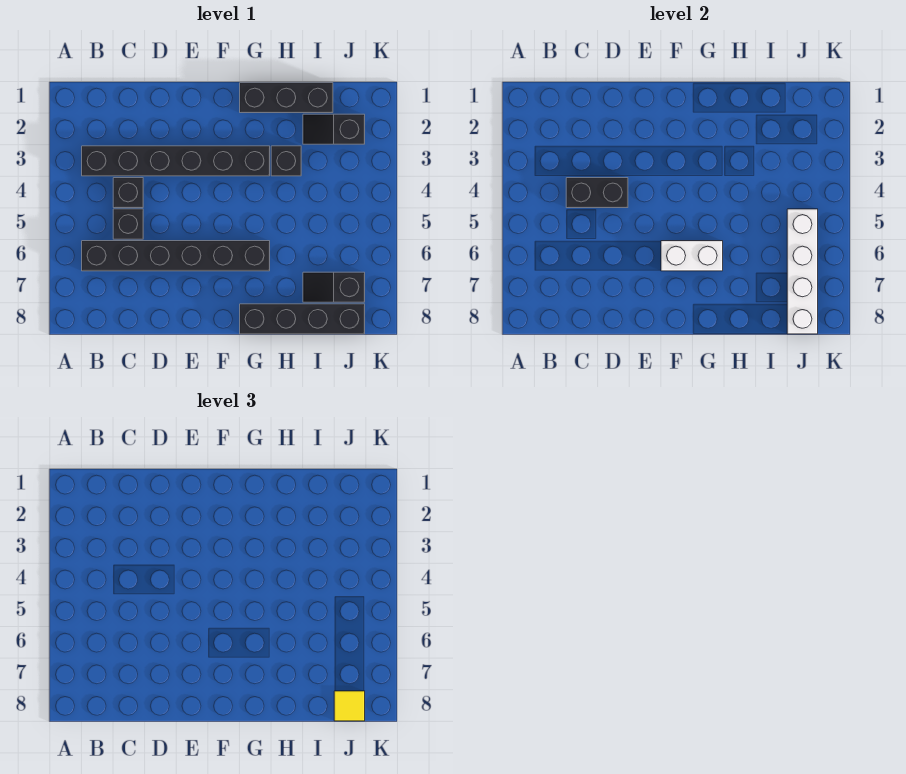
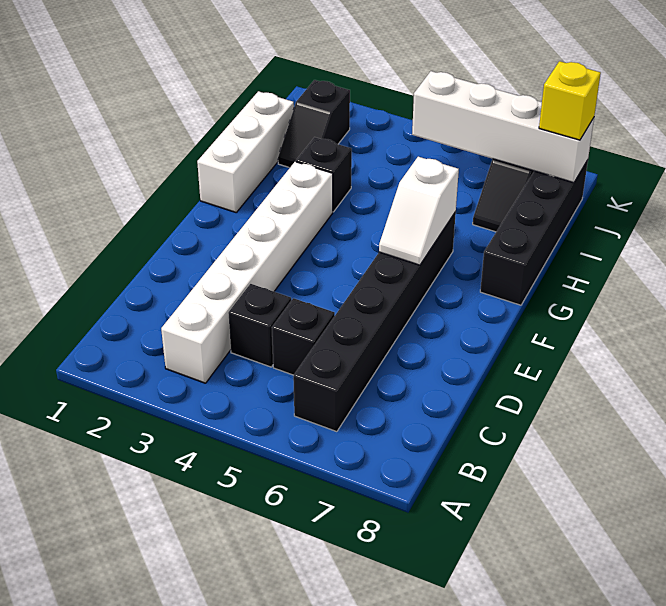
black brick B3:G3 level 1 -> white brick B3:G3 level 1
black brick C4:D4 level 2 -> none
white brick F6:G6 level 2 -> white slope F6:G6 level 2 top G
black brick G1:I1 level 1 -> white brick G1:I1 level 1
yellow tile J8 level 3 -> yellow brick J8 level 3

